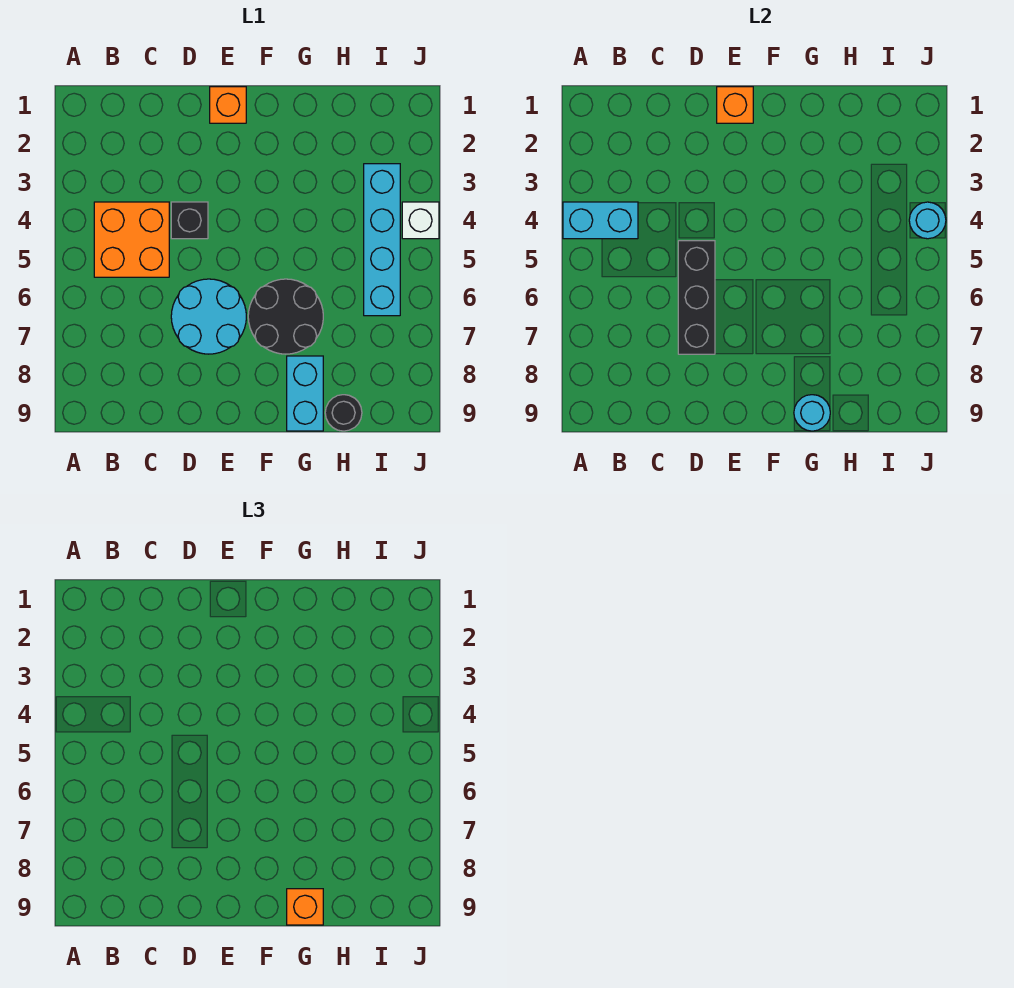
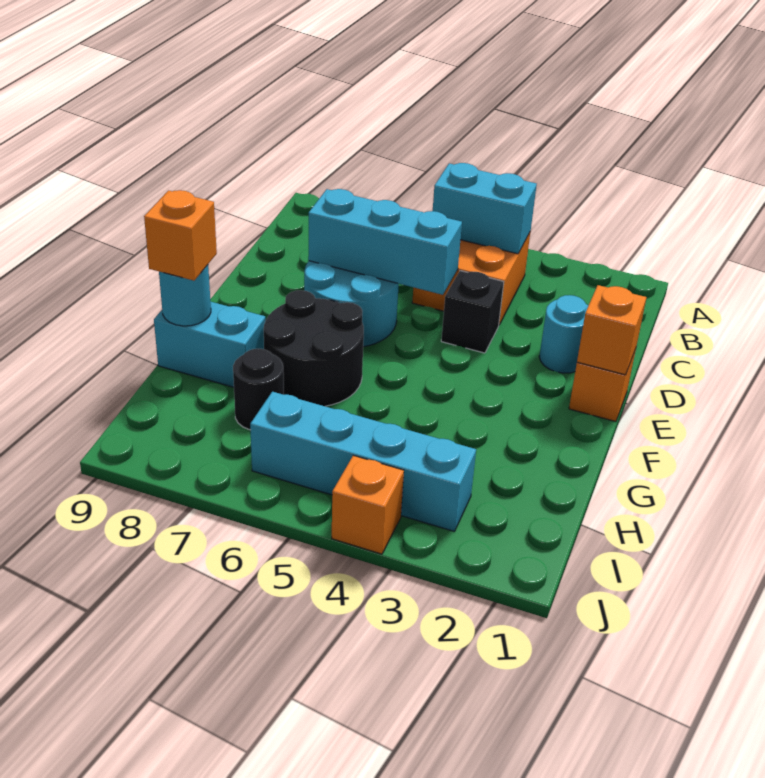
cyan brick A4:B4 level 2 -> cyan brick B4:B5 level 2
black brick D5:D7 level 2 -> cyan brick D5:D7 level 2
black round brick H9 level 1 -> black round brick H7 level 1
white brick J4 level 1 -> orange brick J4 level 1
cyan round brick J4 level 2 -> cyan round brick D2 level 1

